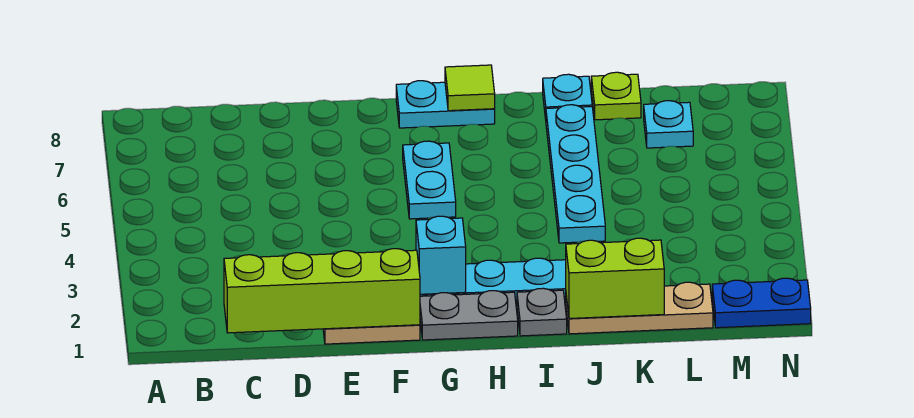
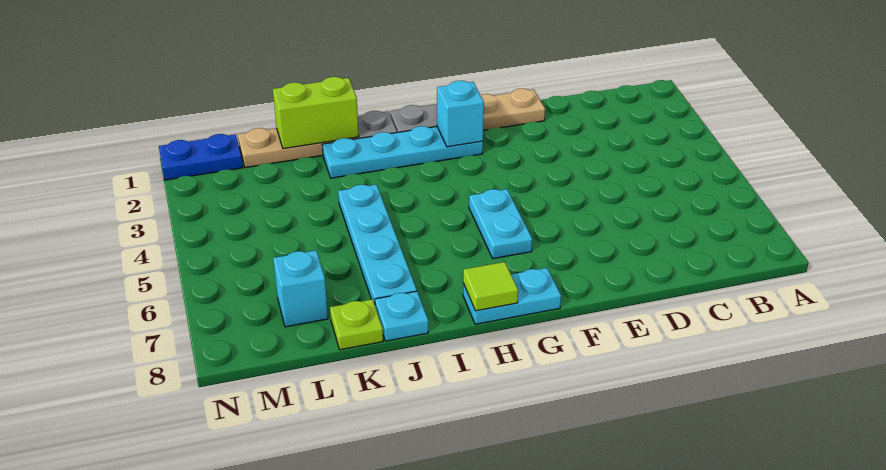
lime brick C1:F1 level 2 -> none
cyan plate L7 level 1 -> cyan brick L7 level 1

